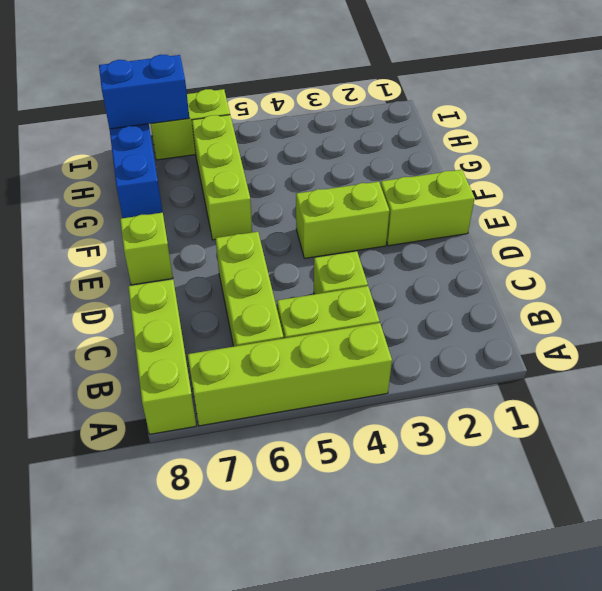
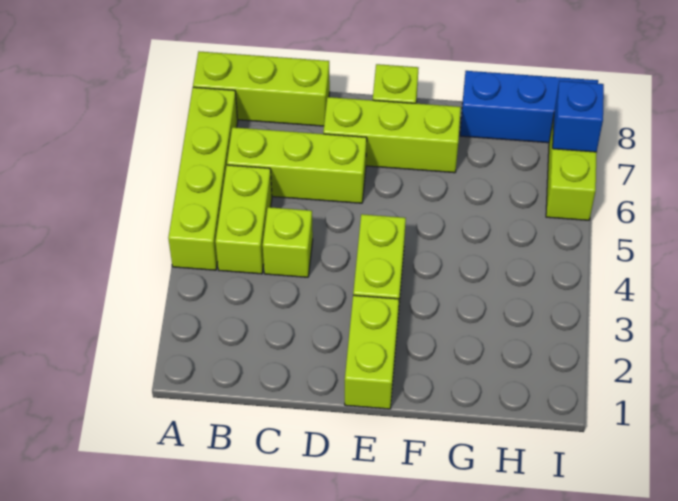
lime brick F6:H6 level 1 -> lime brick D7:F7 level 1
blue brick I7:I8 level 2 -> blue brick I7 level 2

